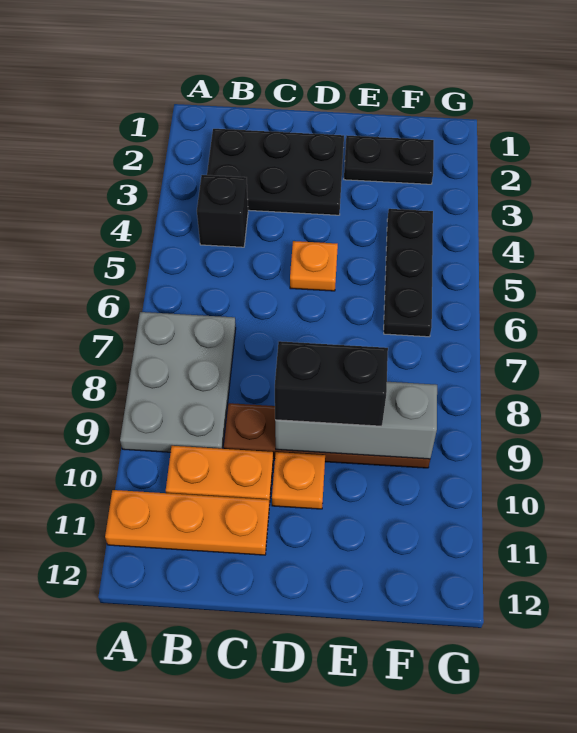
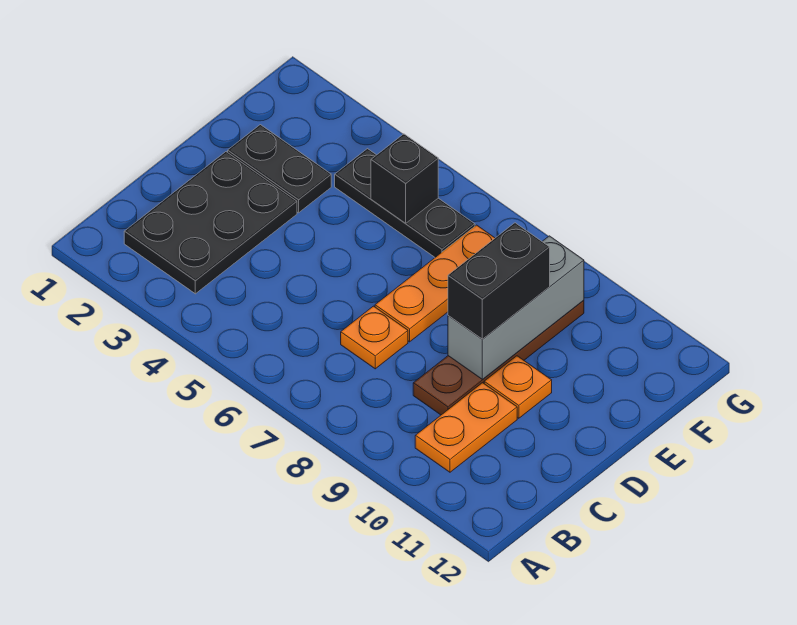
grey plate A7:B9 level 1 -> none
orange plate A11:C11 level 1 -> orange plate D7:F7 level 1
black brick B4 level 1 -> black brick F5 level 2
orange plate D5 level 1 -> orange plate C7 level 1
black plate E2:F2 level 1 -> black plate E2:E3 level 1

